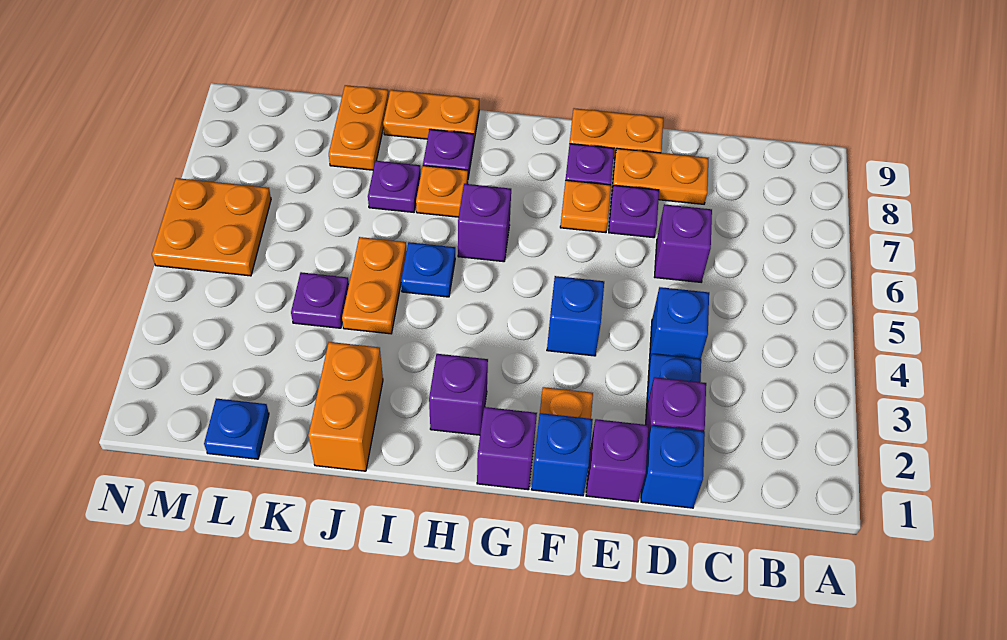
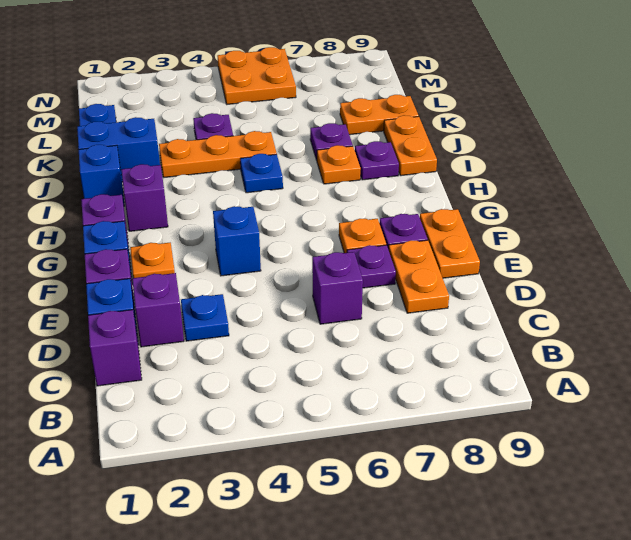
blue brick D4 level 1 -> blue brick I1 level 1
purple brick H6 level 1 -> purple brick C1 level 1
orange brick J1:J2 level 1 -> blue brick J1:J2 level 1
orange plate J4:J5 level 1 -> orange plate J3:J5 level 1

